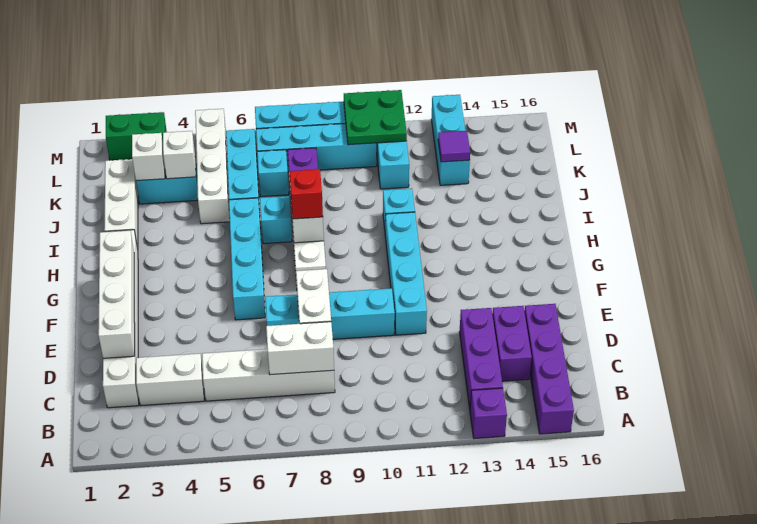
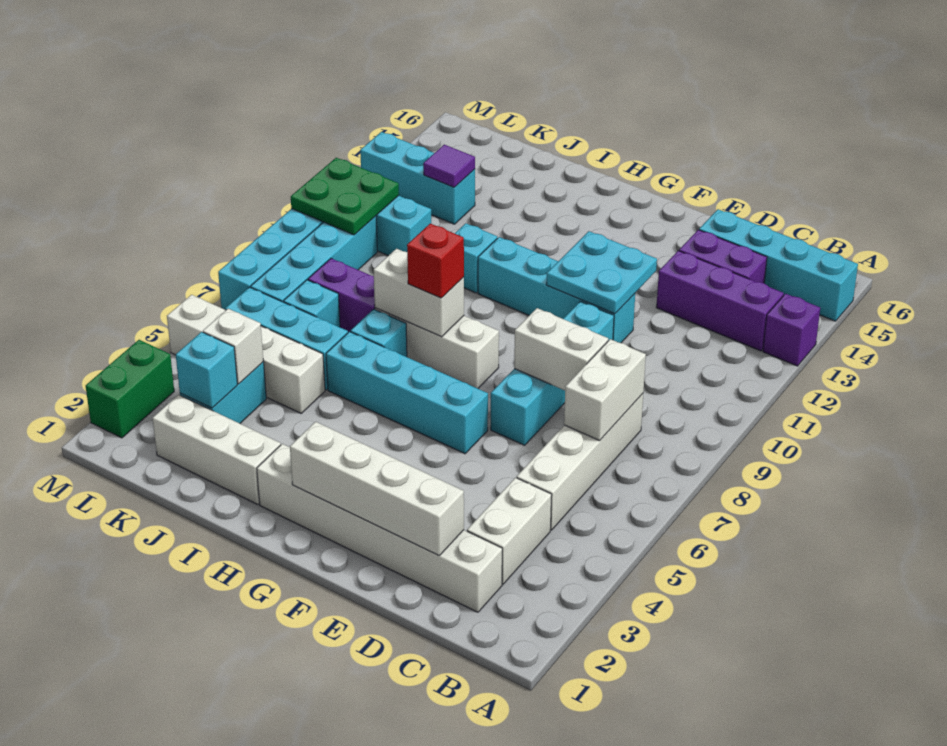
purple brick A15:D15 level 1 -> cyan brick A15:D15 level 1
none -> cyan plate E11:F12 level 2
white brick K3 level 2 -> cyan brick K3 level 2

